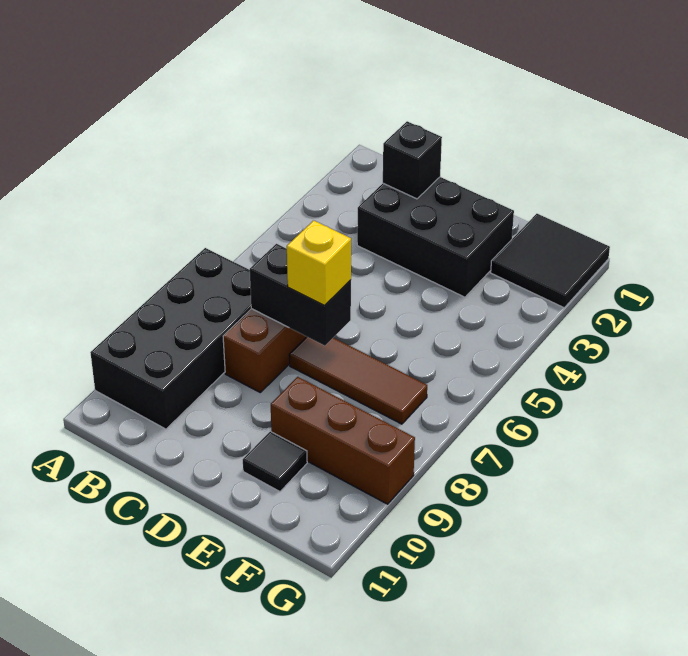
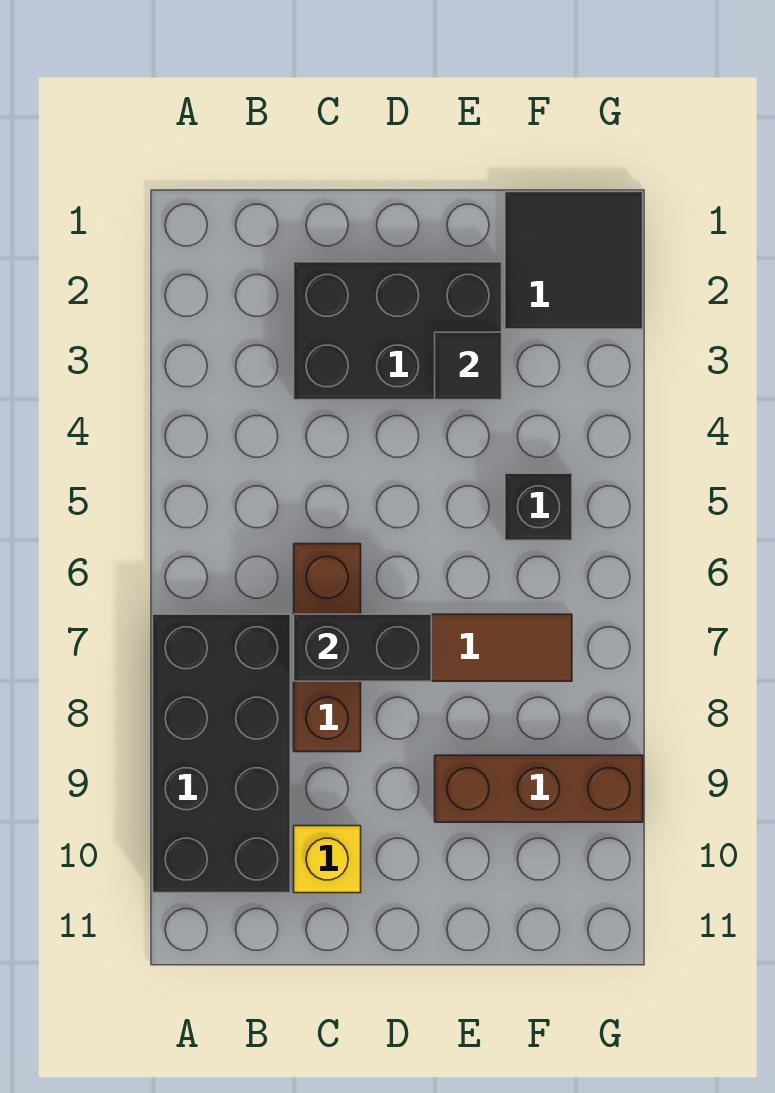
black brick C2 level 2 -> black brick F5 level 1
yellow brick D7 level 3 -> yellow brick C10 level 1
black tile E10 level 1 -> black tile E3 level 2

